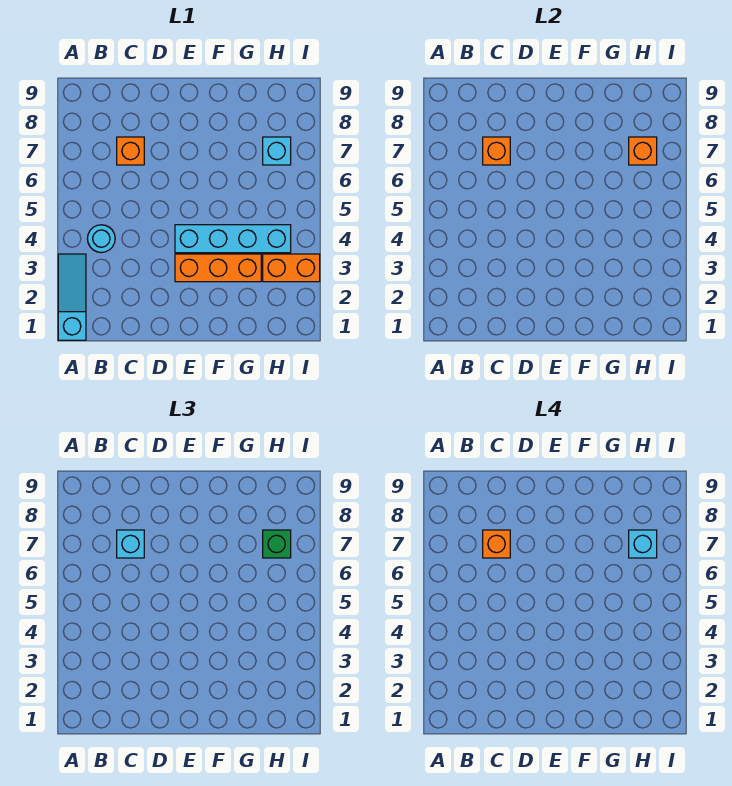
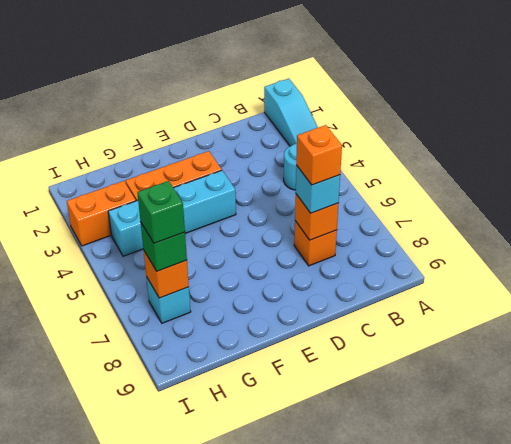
cyan brick H7 level 4 -> green brick H7 level 4

